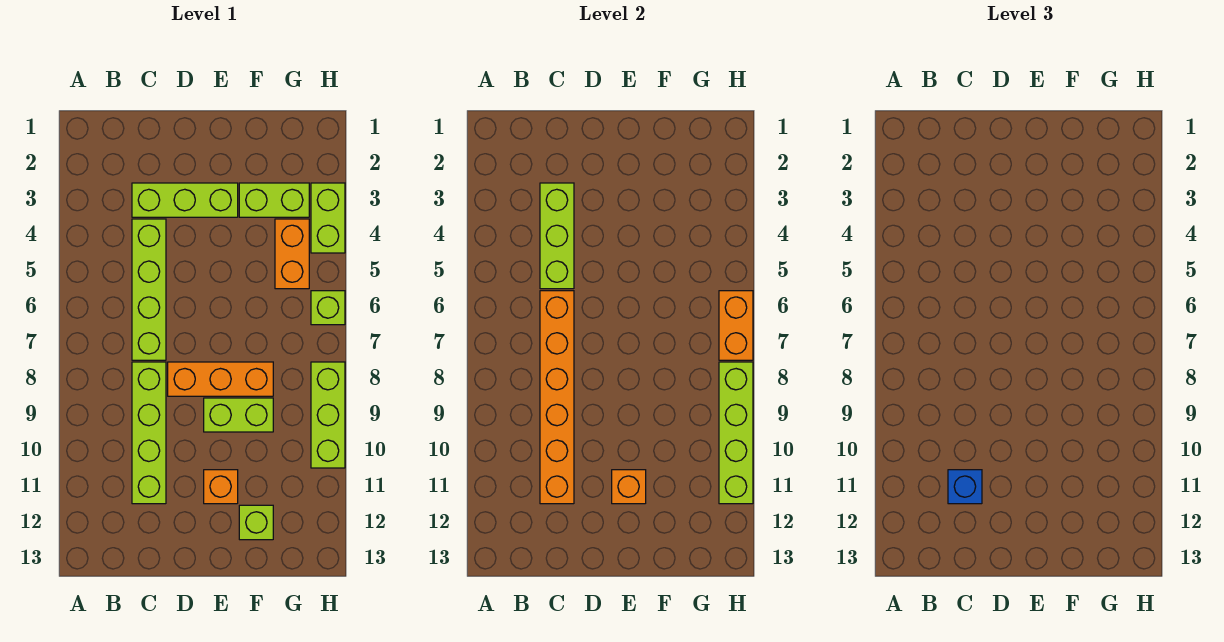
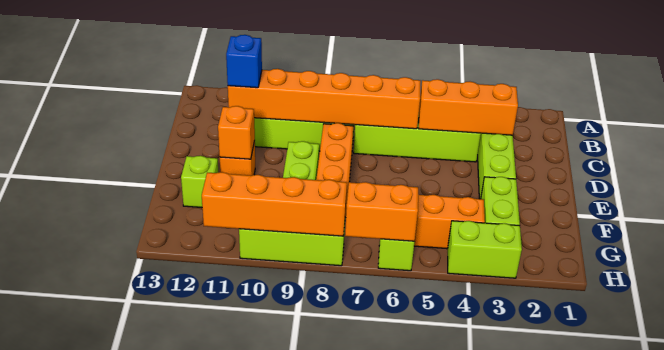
lime brick C3:C5 level 2 -> orange brick C3:C5 level 2
lime brick H8:H11 level 2 -> orange brick H8:H11 level 2

